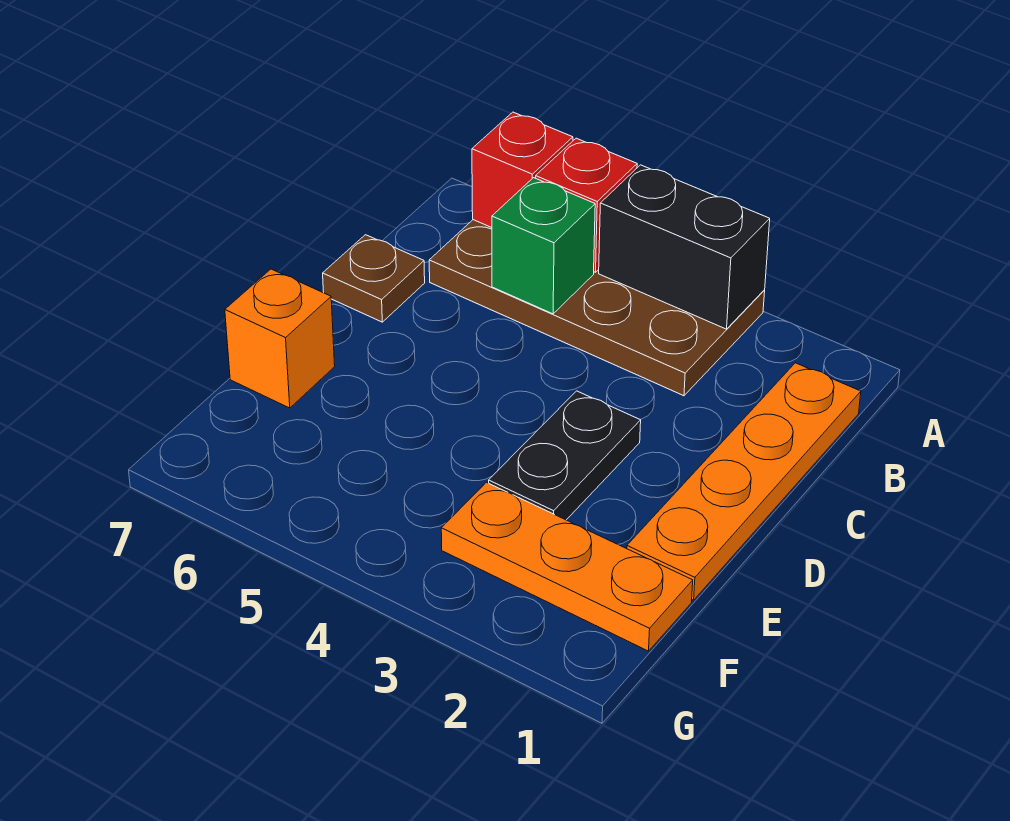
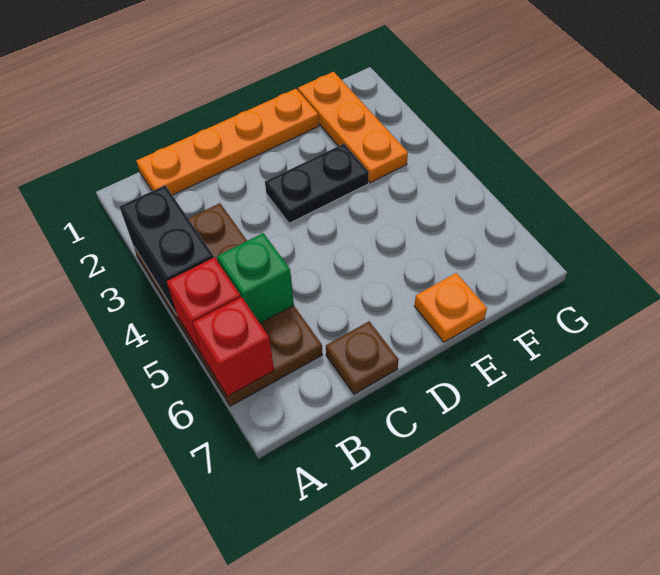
orange brick E7 level 1 -> orange plate E7 level 1

